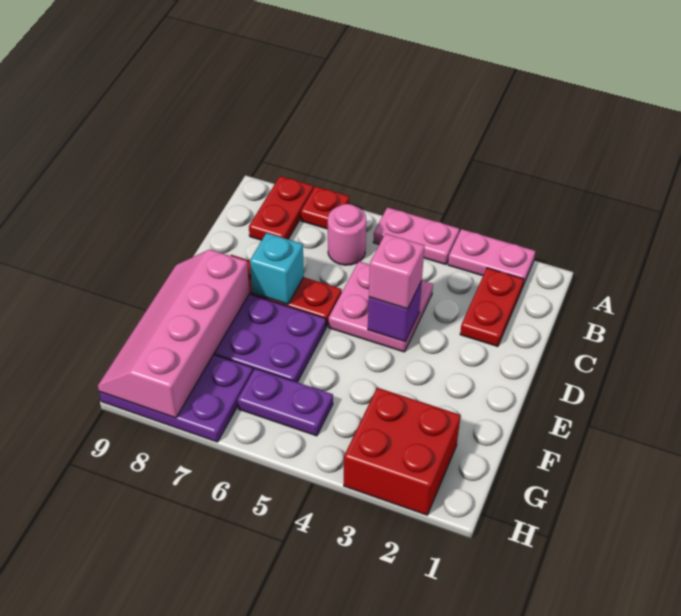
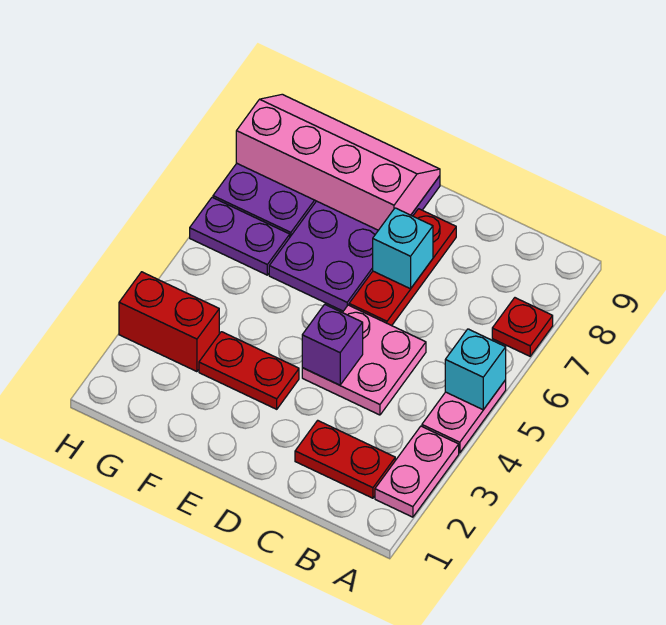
none -> cyan brick A5 level 2
red plate A8:B8 level 1 -> red plate E3:F3 level 1
pink round brick B6 level 1 -> none
pink brick D4 level 3 -> none
red brick G2:H3 level 1 -> red brick G3:H3 level 1
purple plate G5:G6 level 1 -> purple plate G6:H6 level 1

